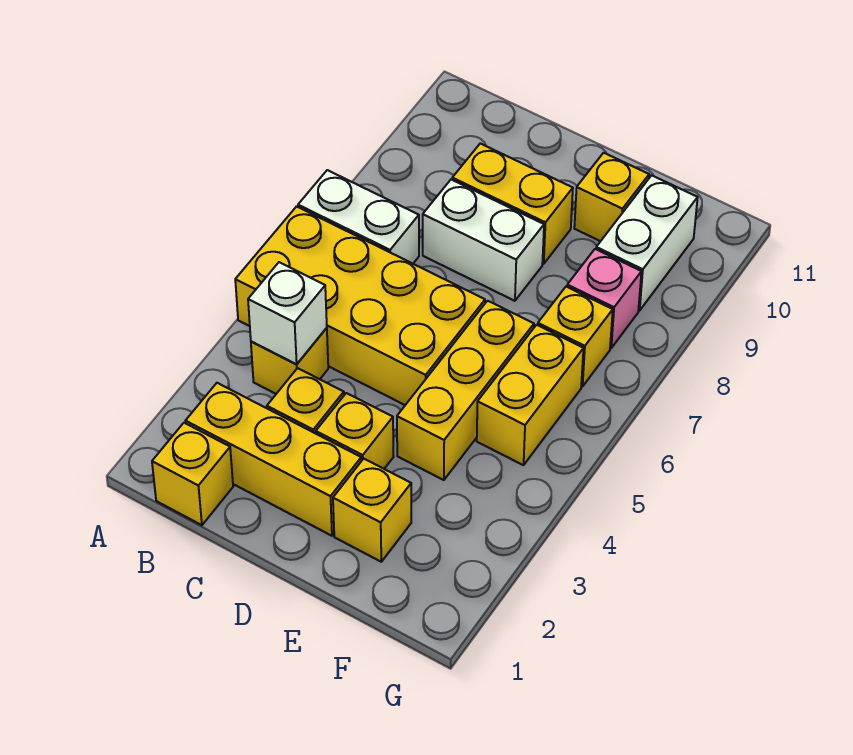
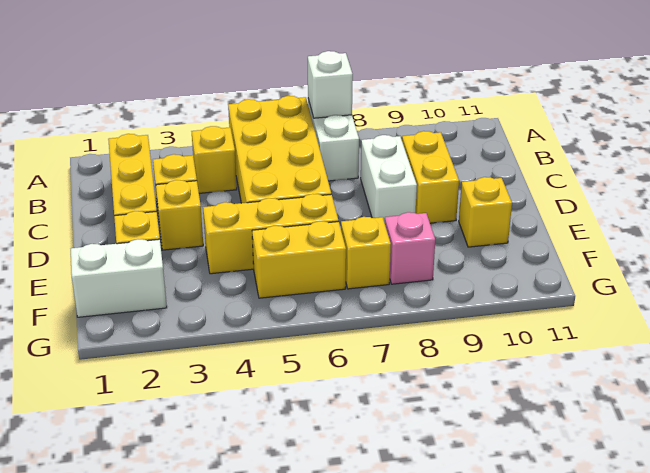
yellow brick B1 level 1 -> none
white brick B4 level 2 -> white brick A7 level 2
white brick F9:F10 level 1 -> white brick F1:F2 level 1

